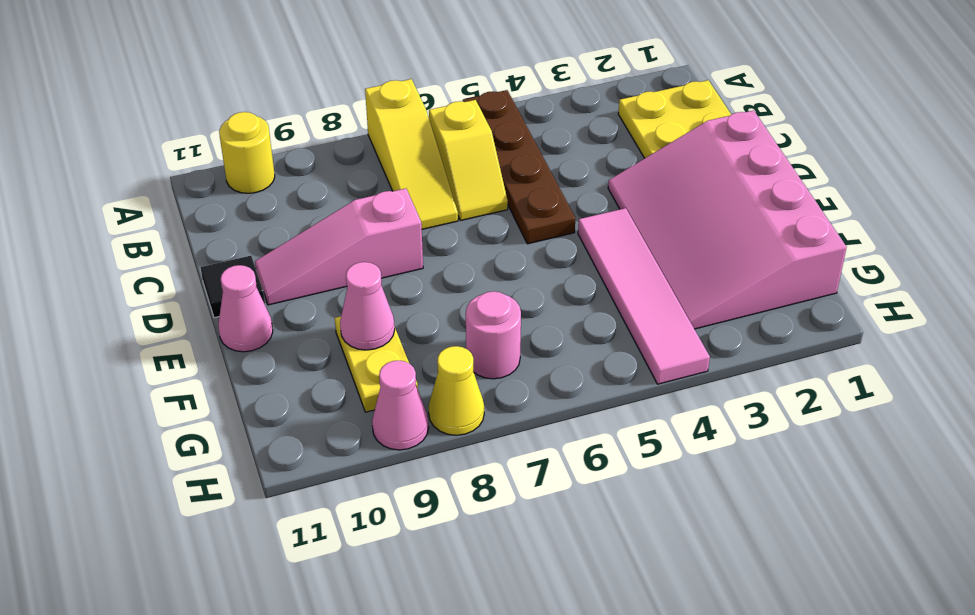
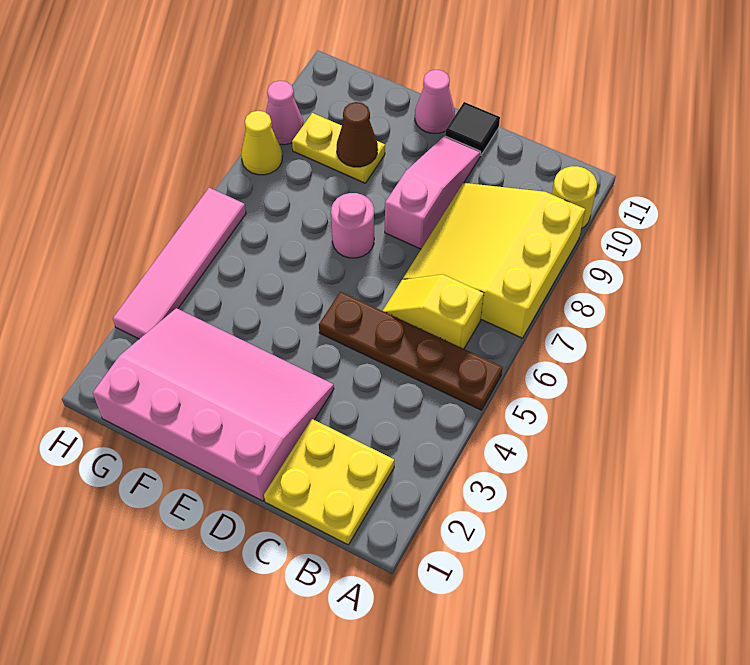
yellow slope A7:C7 level 1 top A -> yellow slope A7:C9 level 1 top A
pink tile E4:H4 level 1 -> pink tile H3:H6 level 1
pink cone F9 level 2 -> brown cone F9 level 2
pink round brick G7 level 1 -> pink round brick E7 level 1

